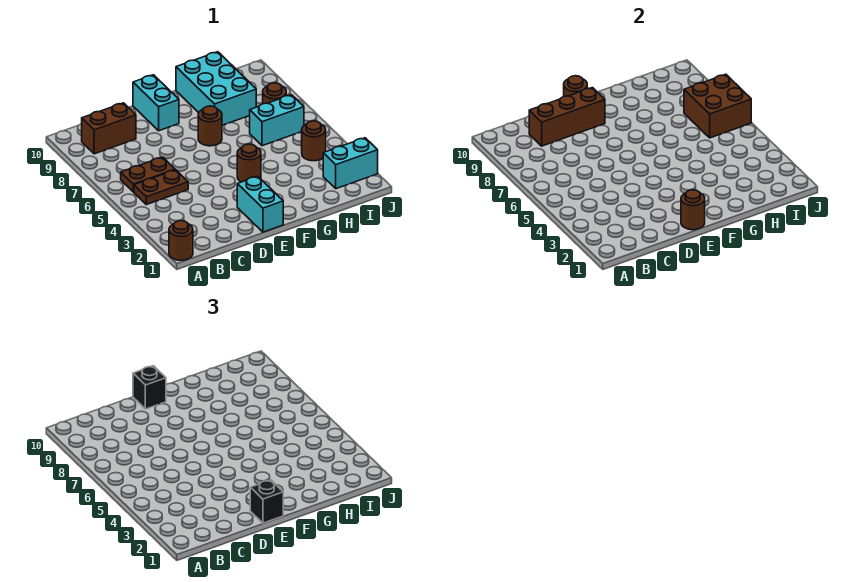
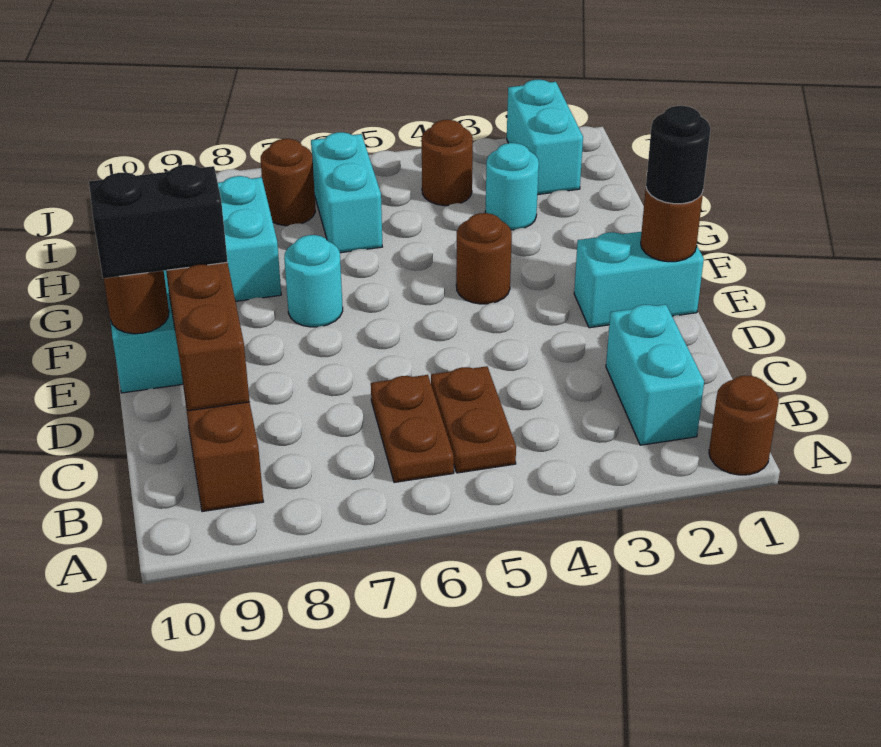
none -> cyan brick B2:C2 level 1
black brick E1 level 3 -> black round brick E1 level 3
black brick E10 level 3 -> black brick E9:E10 level 3
brown round brick F7 level 1 -> cyan round brick F7 level 1
none -> cyan round brick H3 level 1
brown brick I6:J7 level 2 -> none

